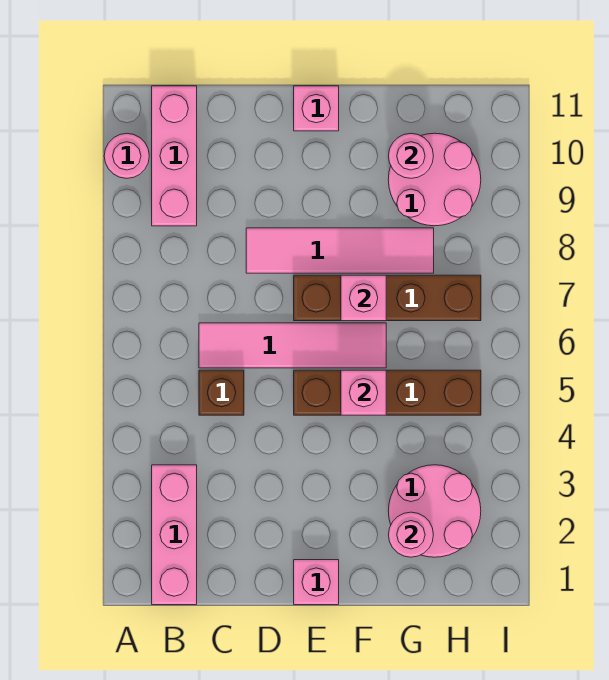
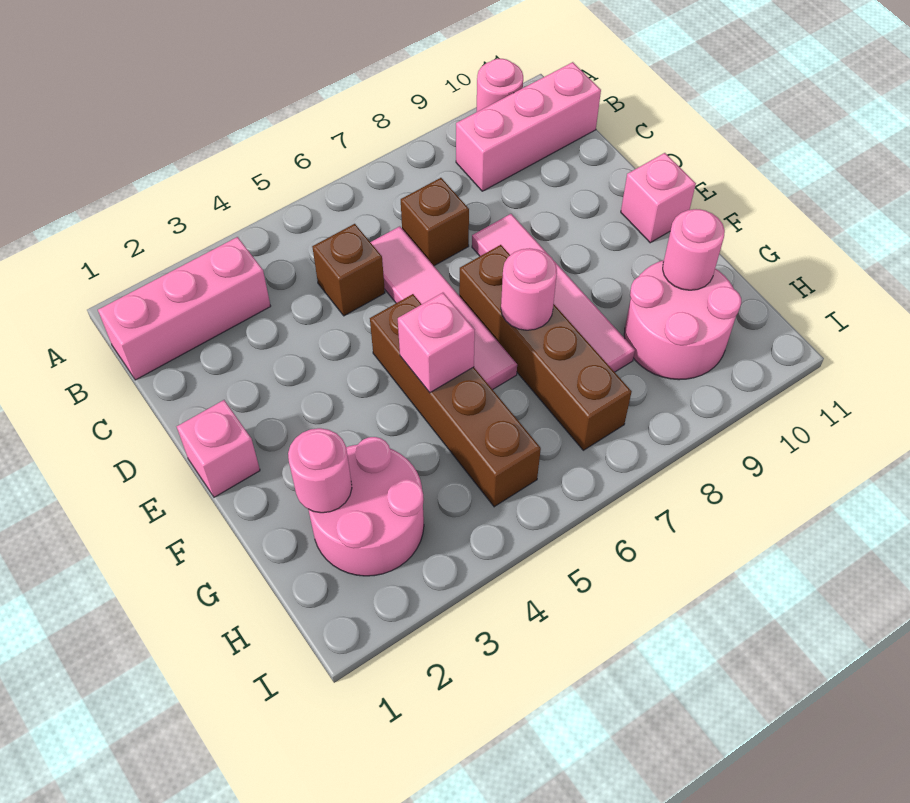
none -> brown brick C7 level 1
pink brick F7 level 2 -> pink round brick F7 level 2

